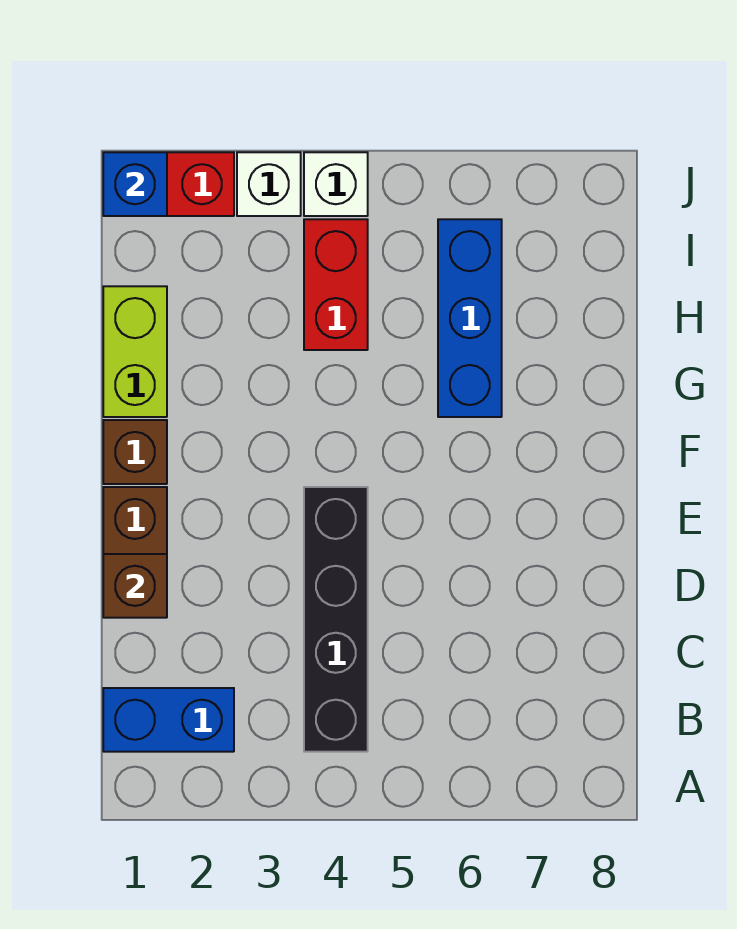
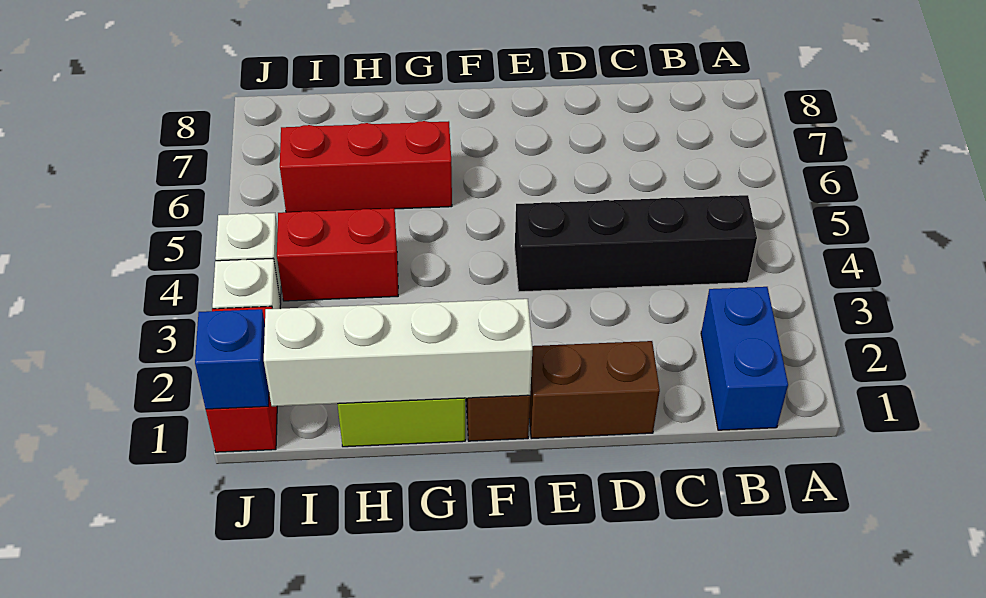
brown brick D1 level 2 -> none
none -> white brick F1:I1 level 2
blue brick G6:I6 level 1 -> red brick G6:I6 level 1

